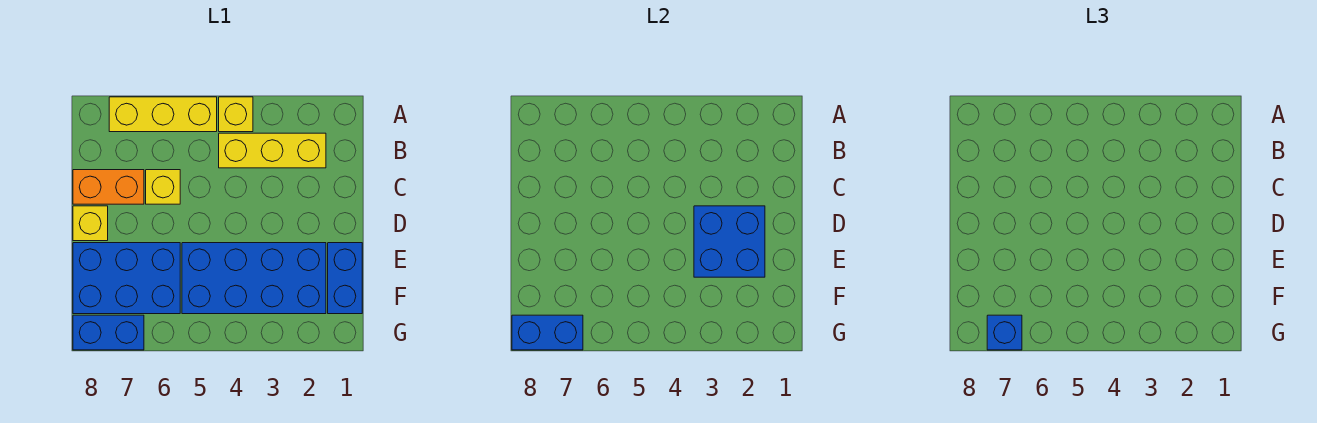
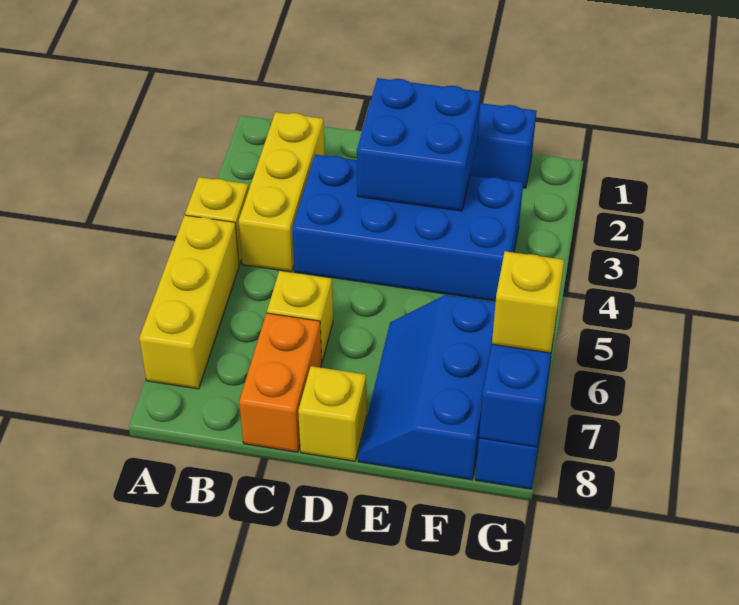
blue brick E2:F5 level 1 -> blue brick C3:F4 level 1
blue brick E6:F8 level 1 -> blue slope E6:F8 level 1 top F
blue brick G7 level 3 -> yellow brick G7 level 3

